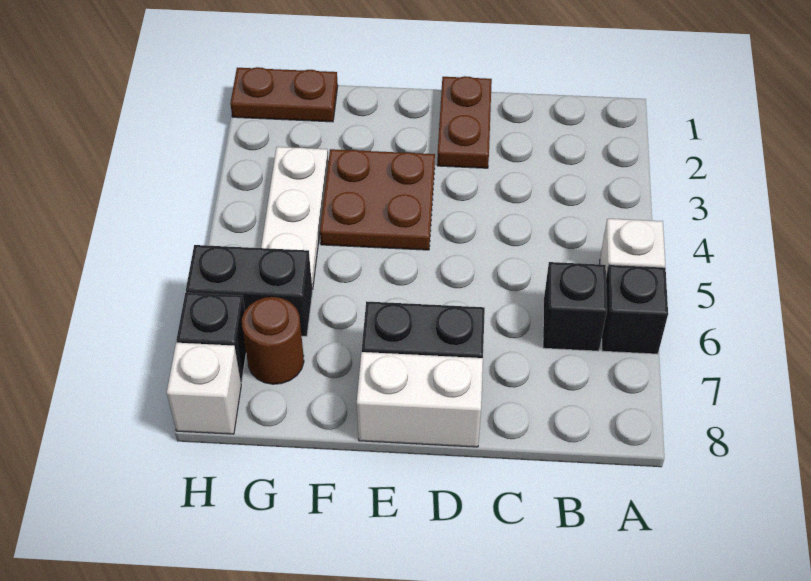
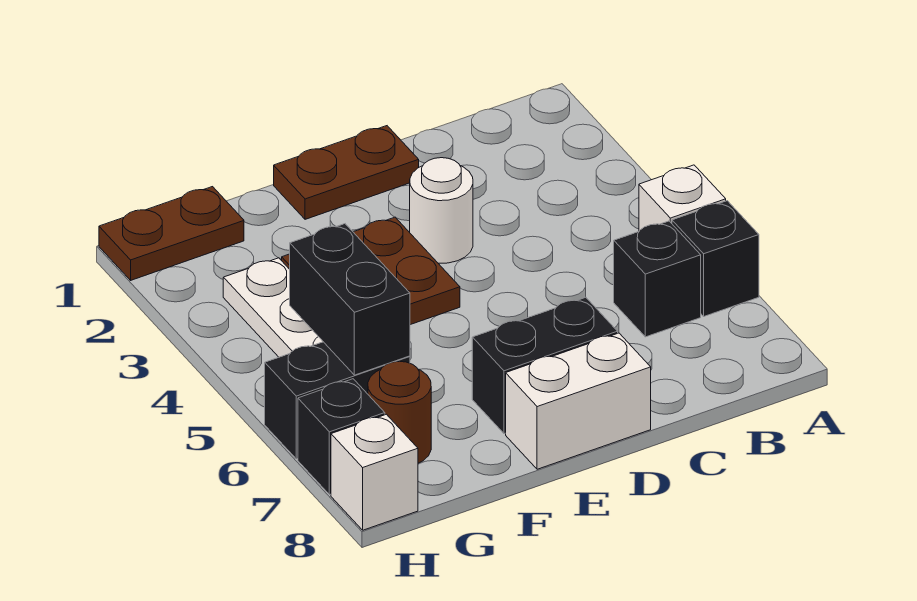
brown plate D1:D2 level 1 -> brown plate D1:E1 level 1
none -> white round brick D3 level 1
none -> black brick G5:G6 level 2

